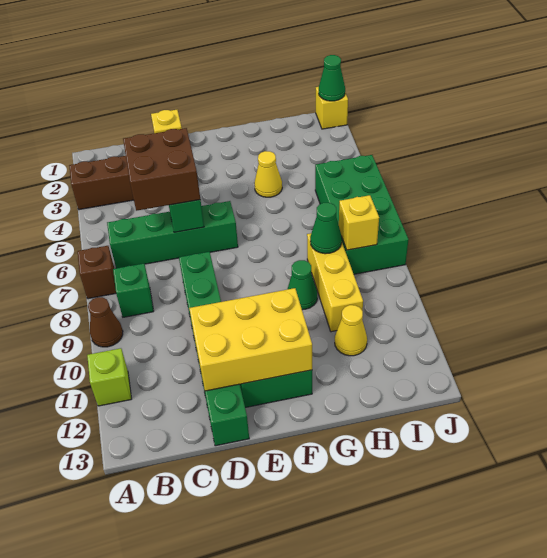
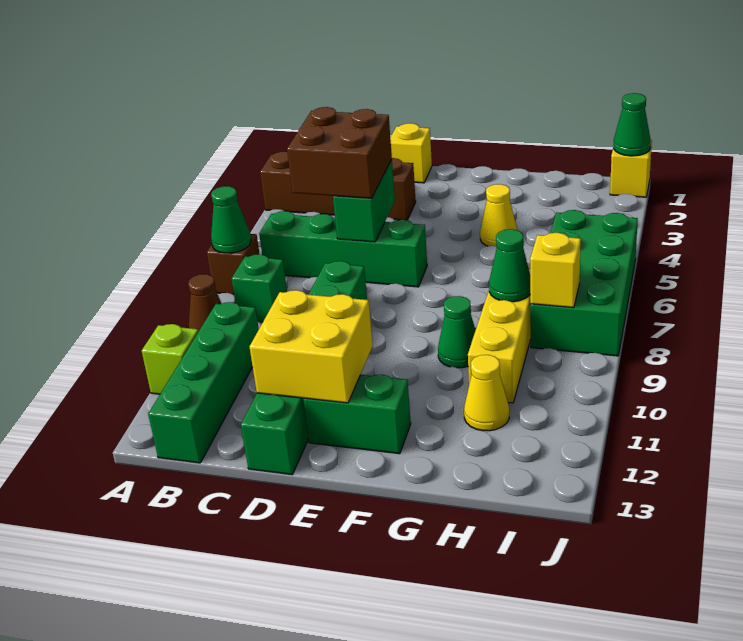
none -> green cone A7 level 2
none -> green brick B10:B13 level 1
yellow brick D11:F12 level 2 -> yellow brick D11:E12 level 2

